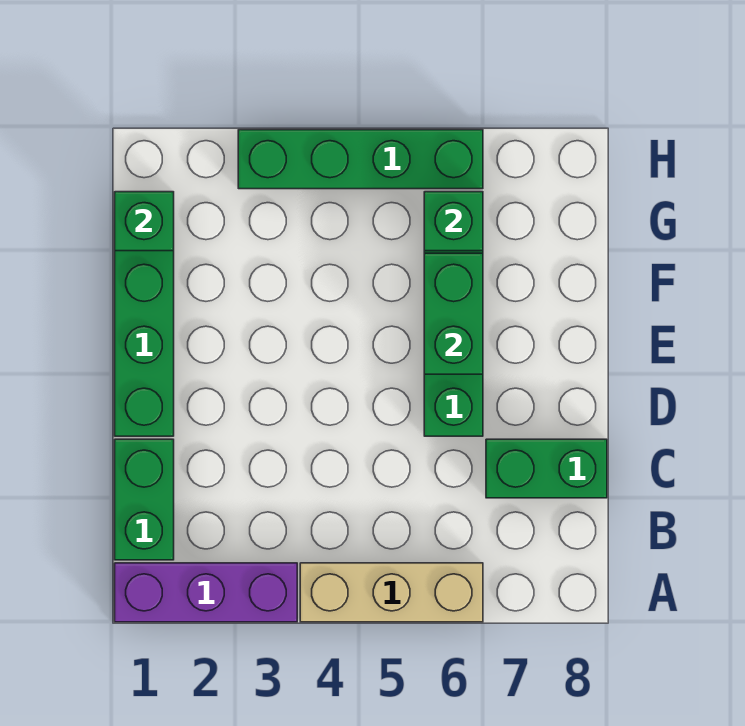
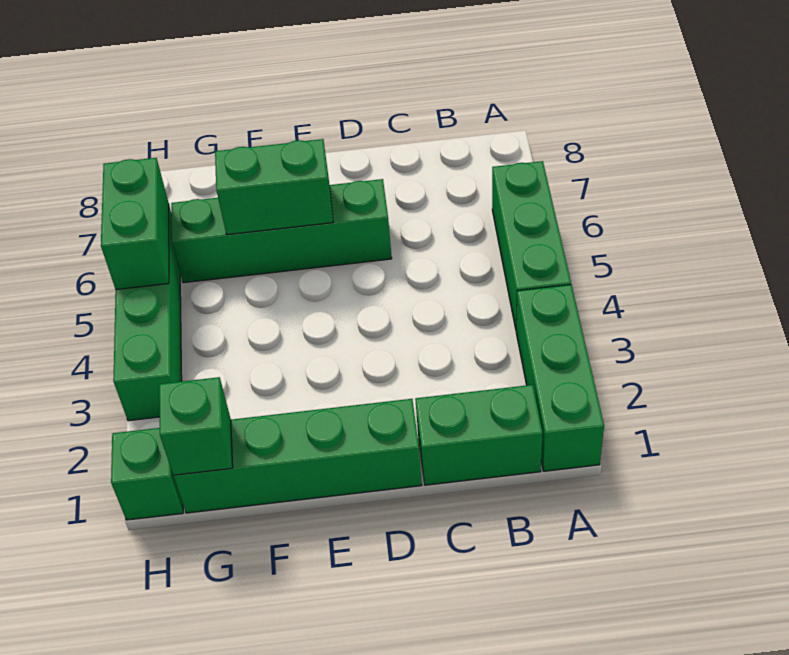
purple brick A1:A3 level 1 -> green brick A1:A3 level 1
tan brick A4:A6 level 1 -> green brick A4:A6 level 1
green brick C7:C8 level 1 -> green brick H5:H6 level 2
green brick G6 level 2 -> green brick H1 level 1

